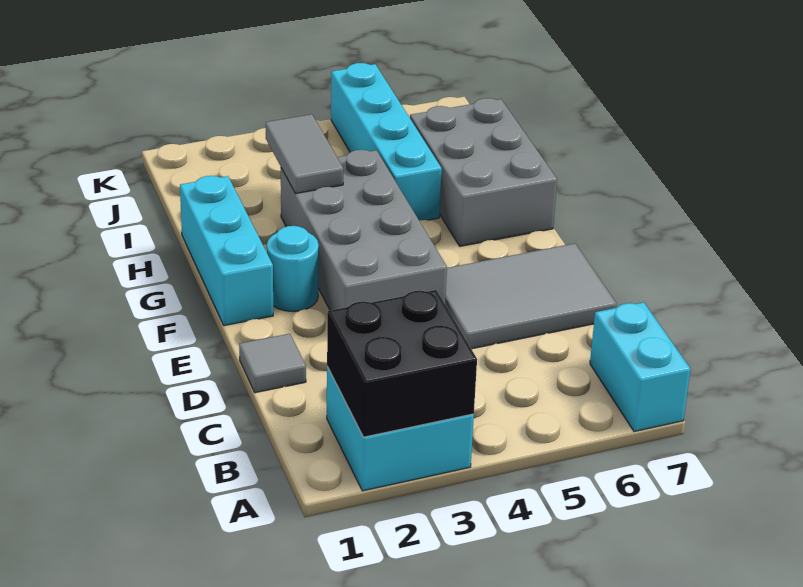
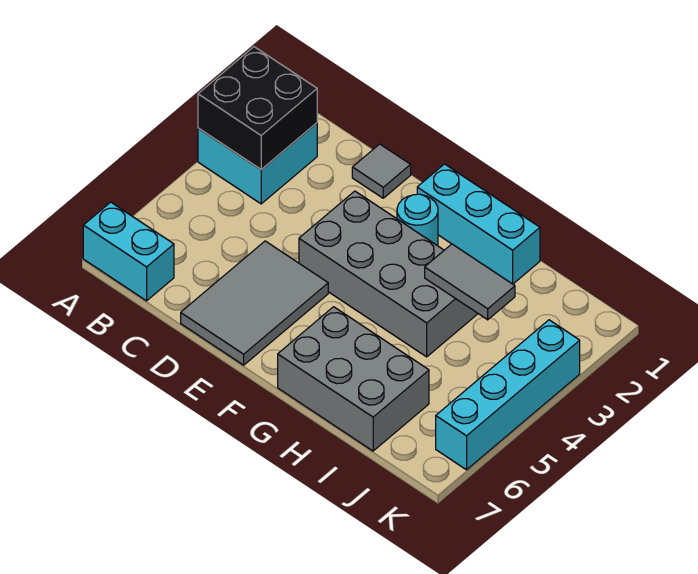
cyan brick H5:K5 level 1 -> cyan brick K3:K6 level 1

